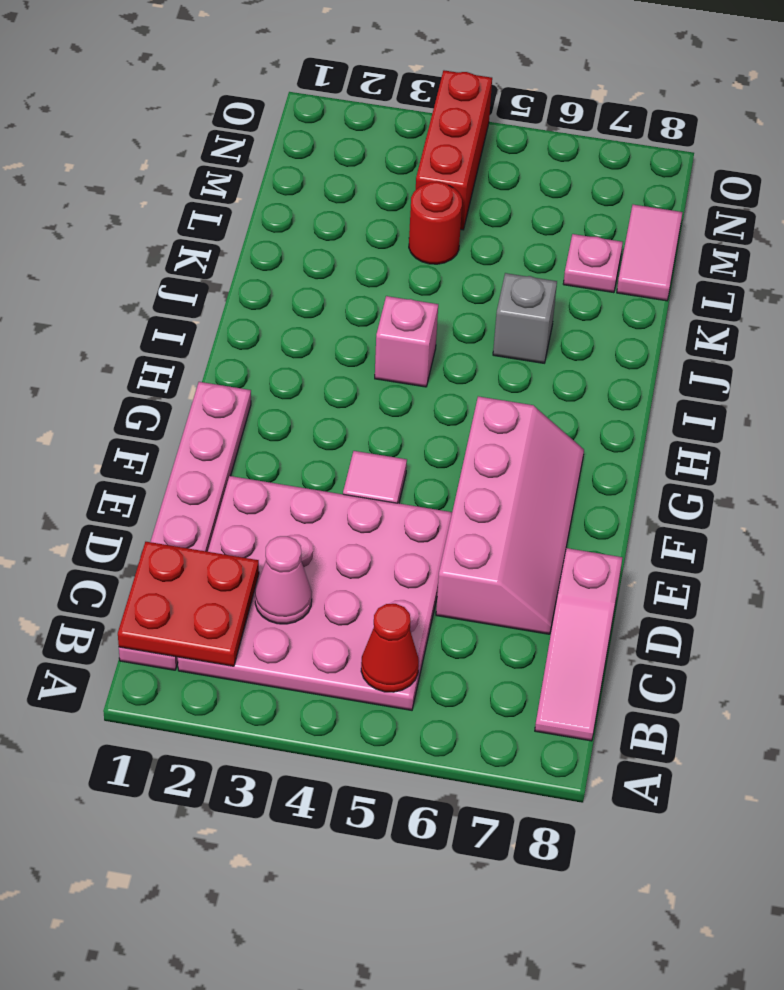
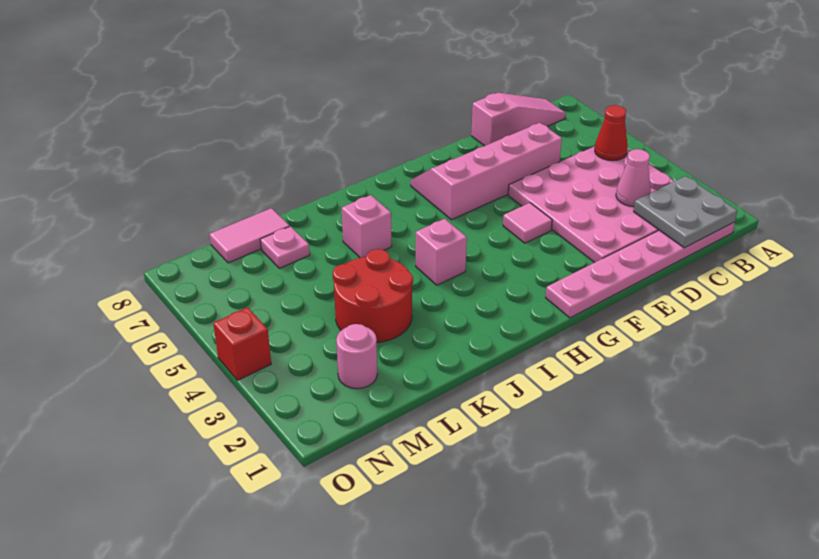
red plate B1:C2 level 2 -> grey plate B1:C2 level 2
grey brick J6 level 1 -> pink brick J6 level 1
red round brick L4 level 1 -> red round brick K3:L4 level 1
none -> pink round brick M2 level 1
red brick M4:O4 level 1 -> red brick O4 level 1

